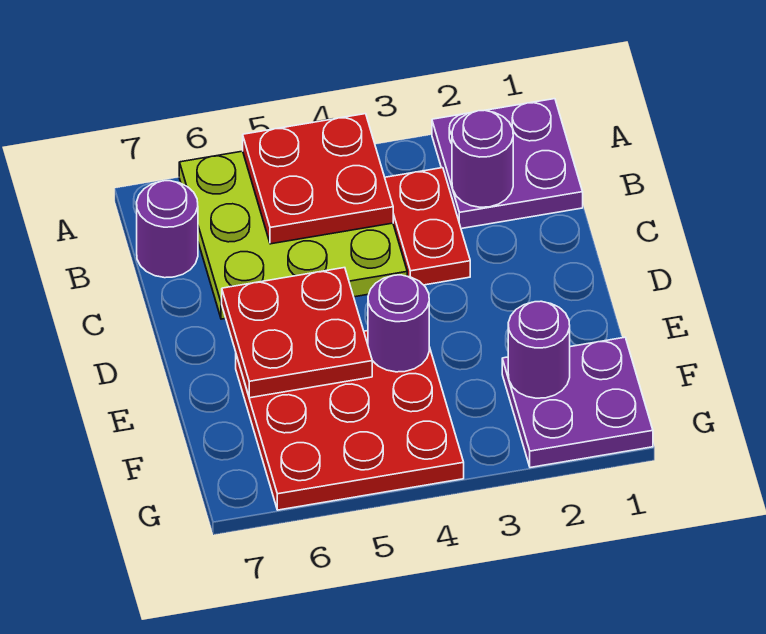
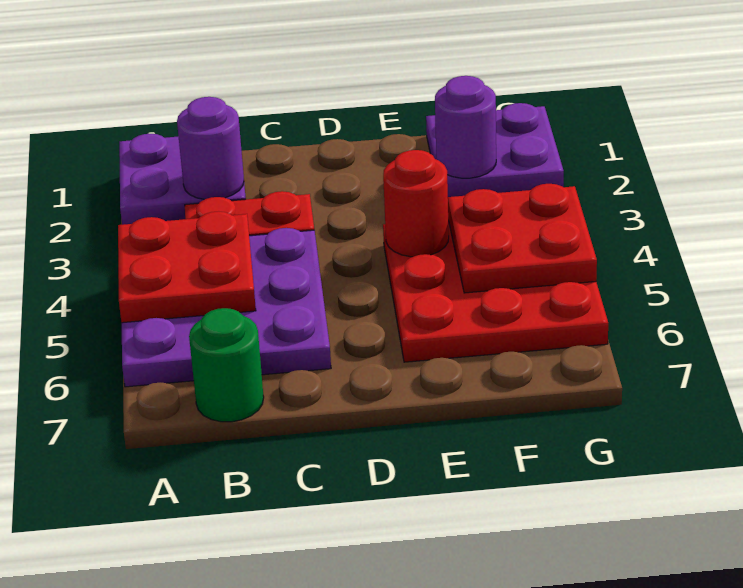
lime plate A4:C6 level 1 -> purple plate A4:C6 level 1
purple round brick B7 level 1 -> green round brick B7 level 1
red plate D5:E6 level 2 -> red plate F4:G5 level 2
purple round brick E4 level 2 -> red round brick E4 level 2

